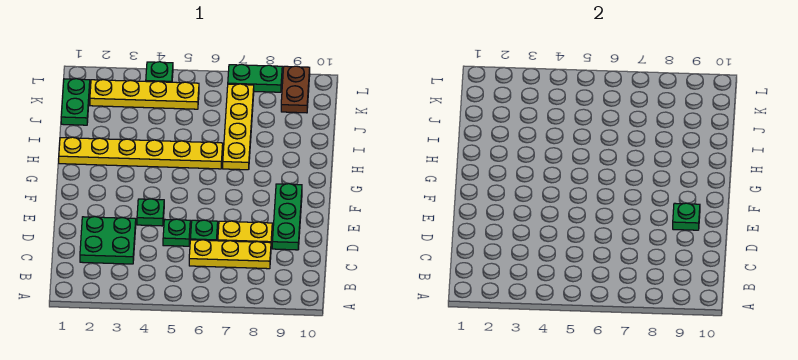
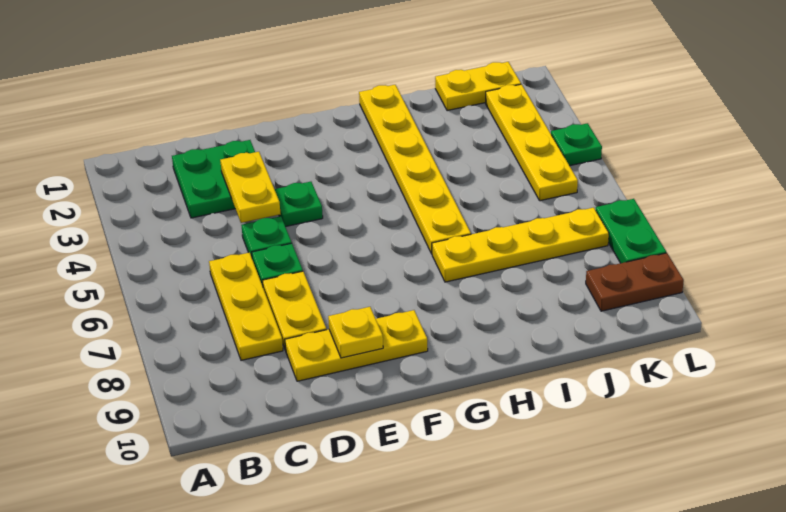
none -> yellow plate D3:D4 level 2
green plate D9:F9 level 1 -> yellow plate D9:F9 level 1
green plate E9 level 2 -> yellow plate E9 level 2
green plate J1:K1 level 1 -> yellow plate J1:K1 level 1

